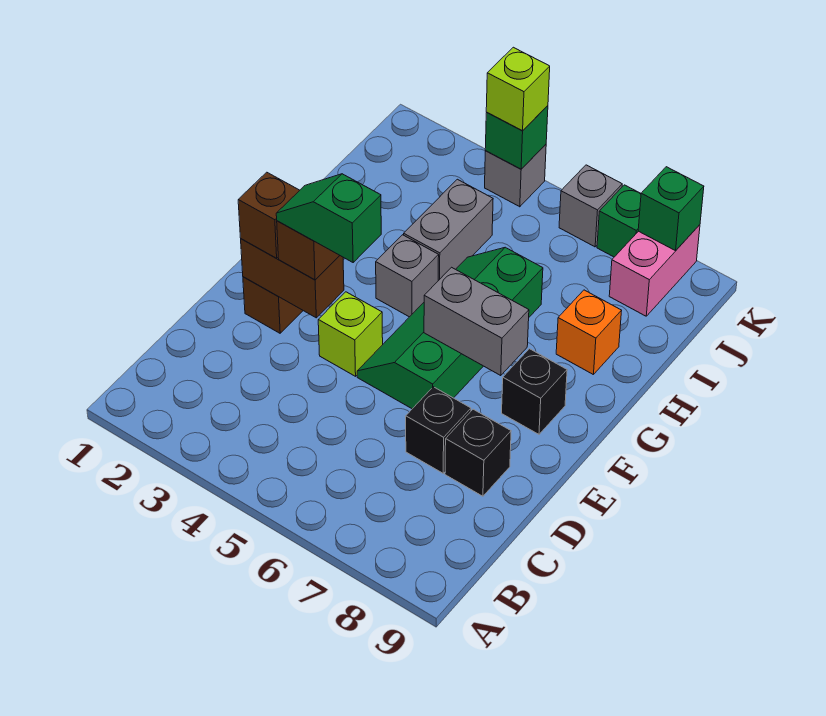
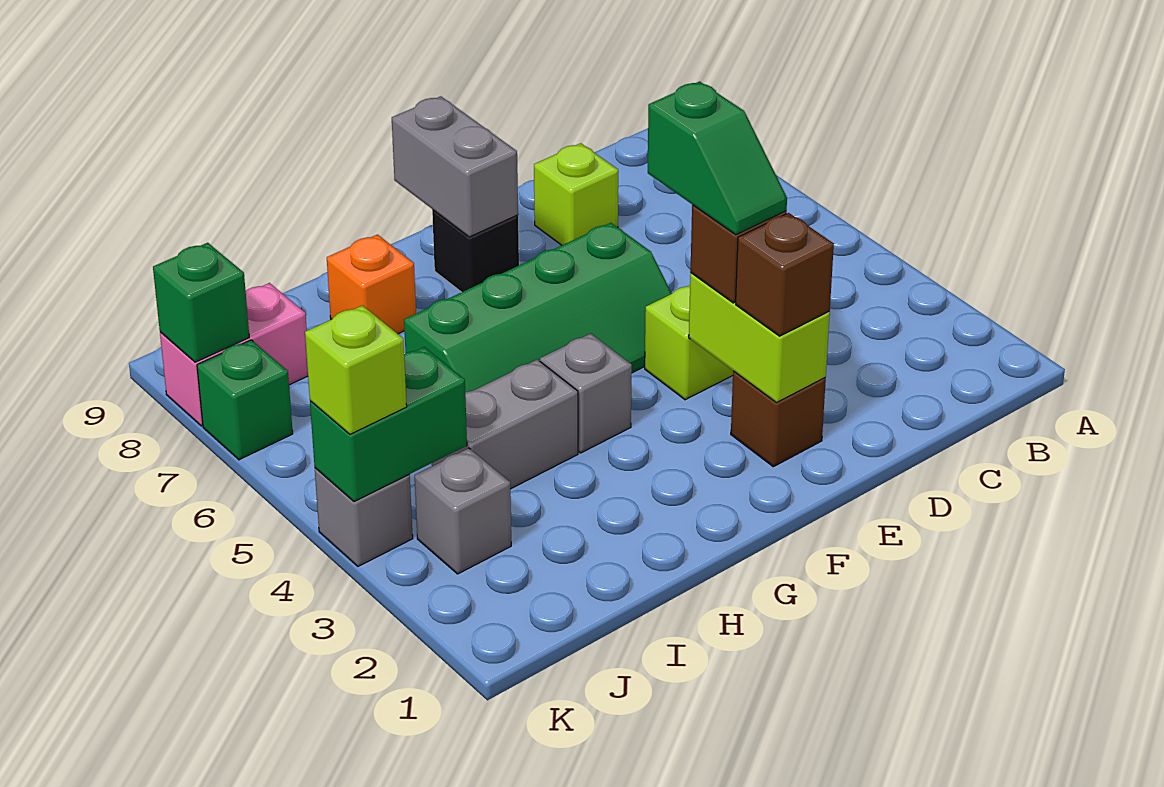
black brick D7 level 1 -> none
black brick D8 level 1 -> lime brick D8 level 1
brown brick E2:E3 level 2 -> lime brick E2:E3 level 2
grey brick F6:F7 level 2 -> grey brick F8:F9 level 2
green brick K4 level 2 -> green brick J4:K4 level 2
grey brick K6 level 1 -> grey brick J3 level 1

